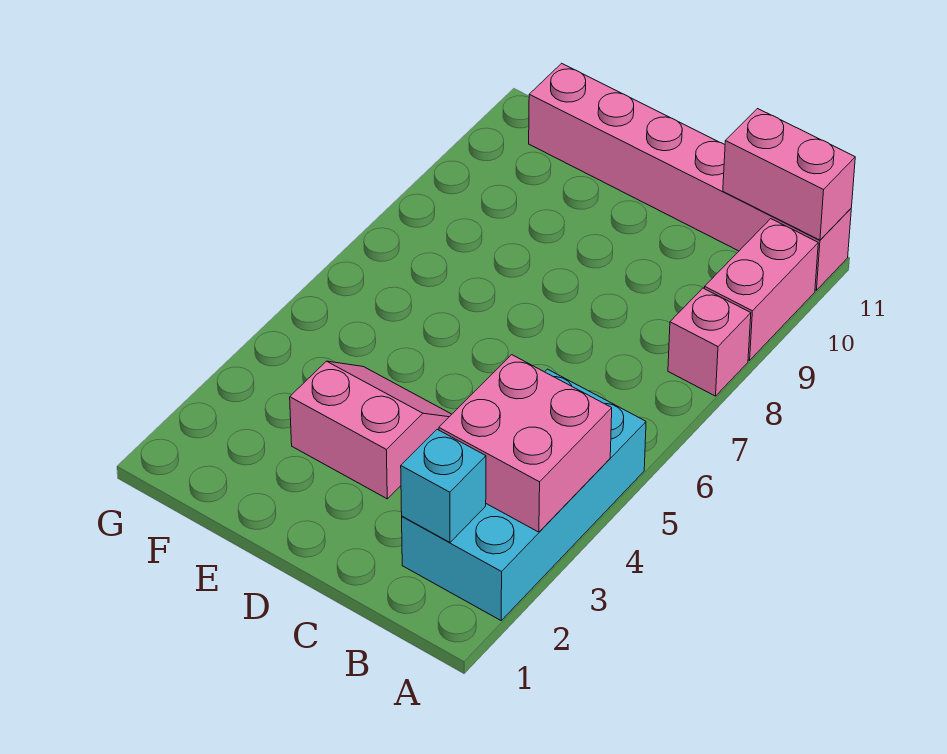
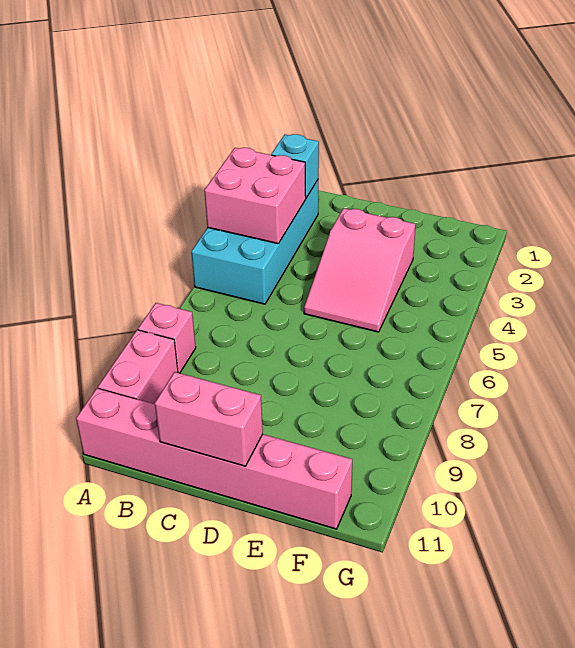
pink brick A11:B11 level 2 -> pink brick C11:D11 level 2
pink slope D3:E4 level 1 top 3 -> pink slope D3:E5 level 1 top 3

